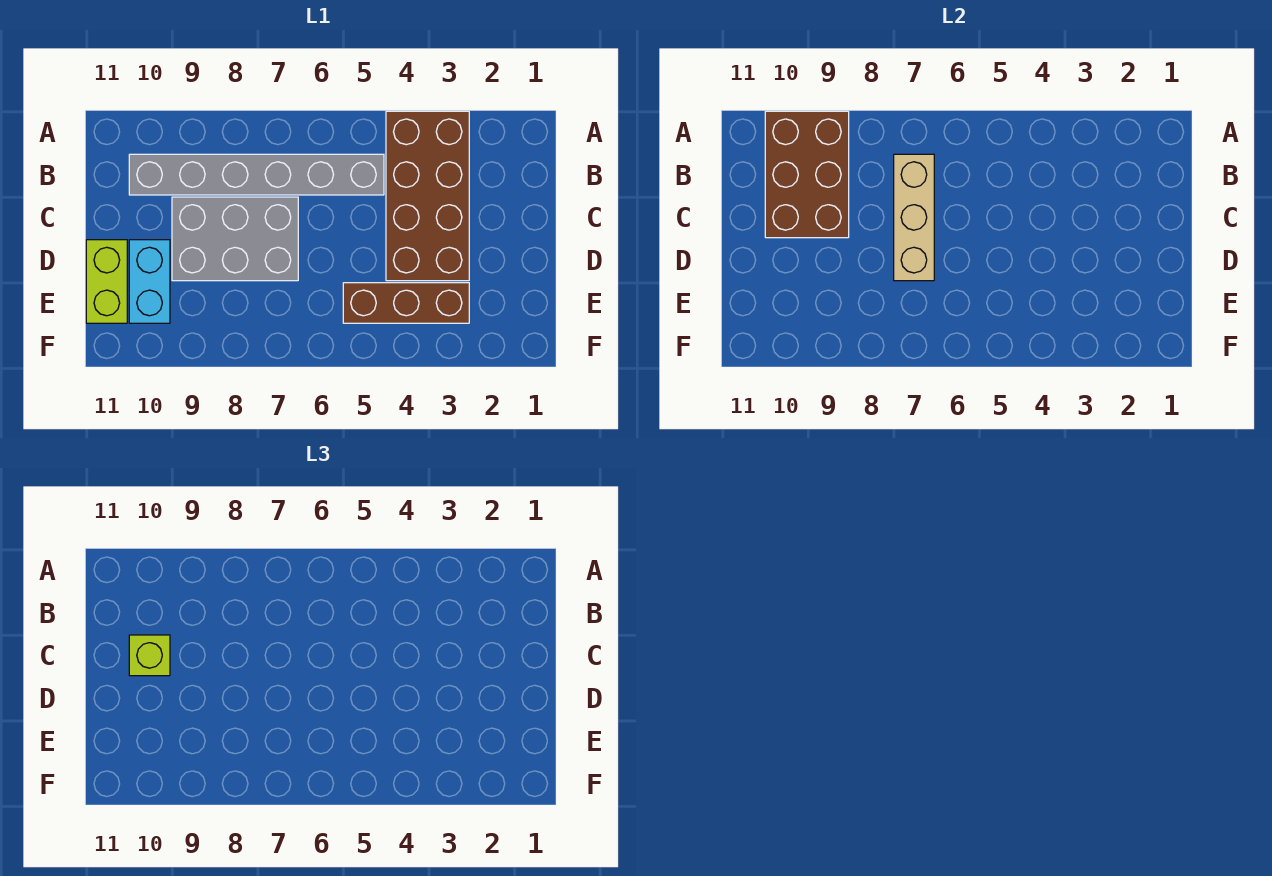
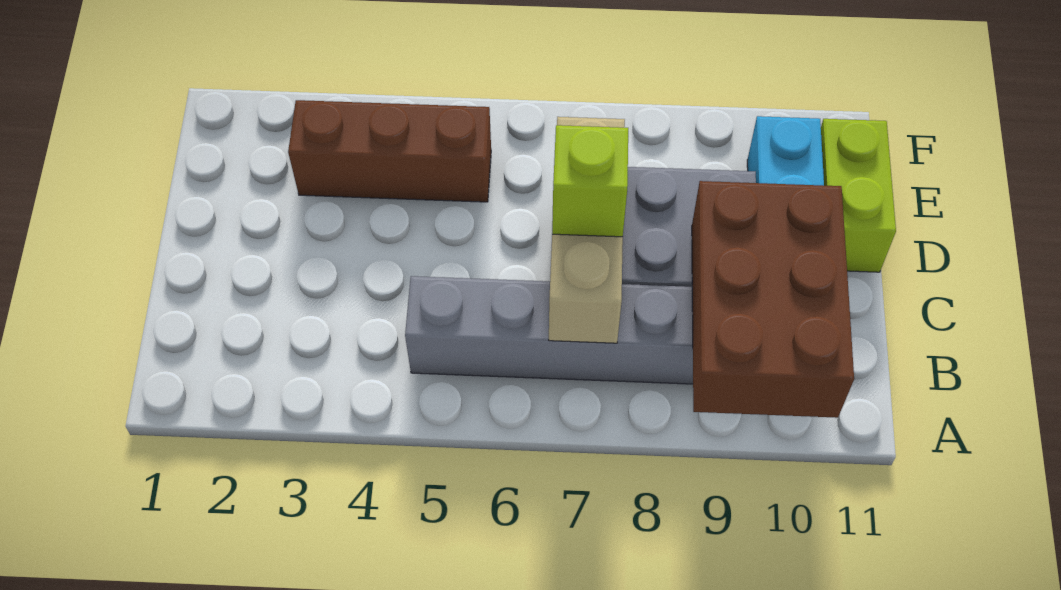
brown brick A3:D4 level 1 -> none
lime brick C10 level 3 -> lime brick C7 level 3

